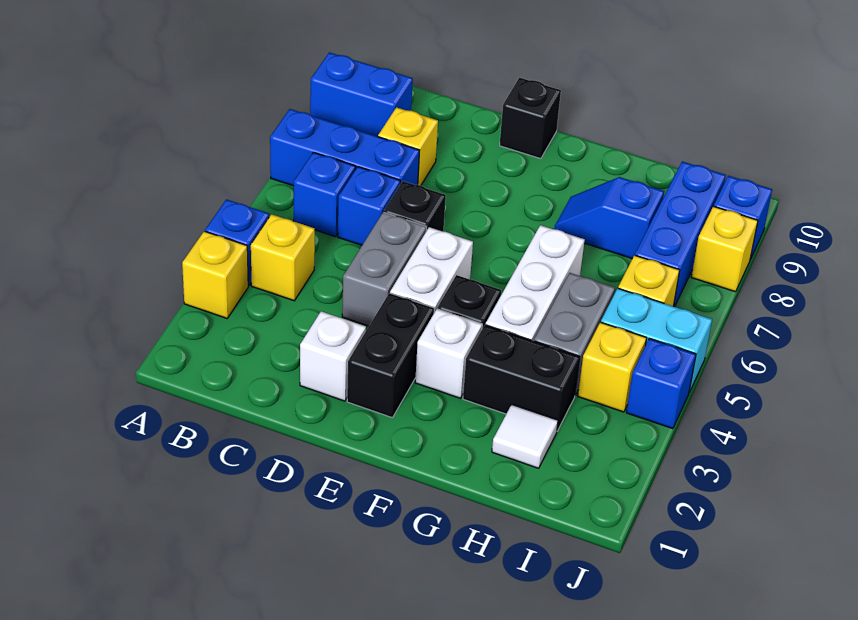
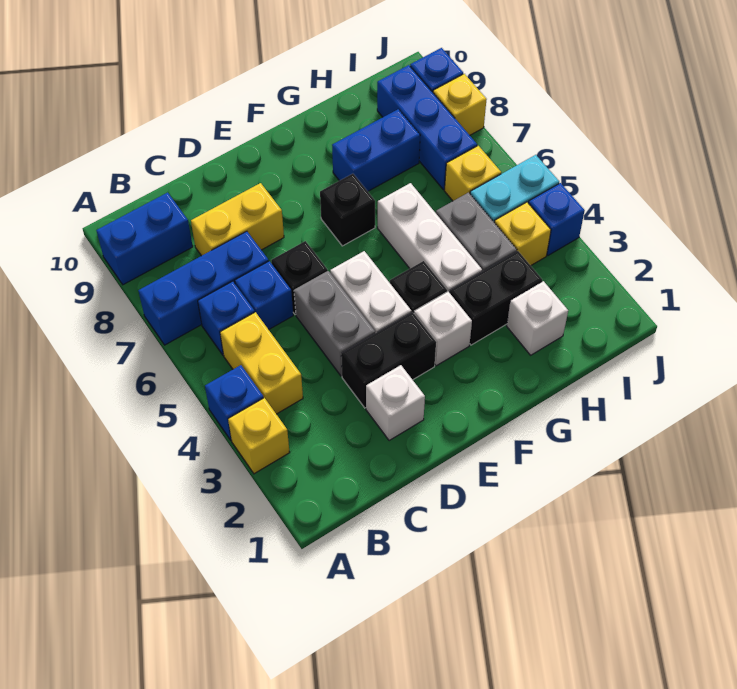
yellow brick B4 level 1 -> yellow brick B4:B5 level 1
yellow brick C8 level 1 -> yellow brick C8:D8 level 1
black brick E2:E3 level 1 -> black brick D3:E3 level 1
black brick E10 level 1 -> black brick F7 level 1
blue slope G8:H8 level 1 top H -> blue brick G8:H8 level 1
white tile H2 level 1 -> white brick H2 level 1

